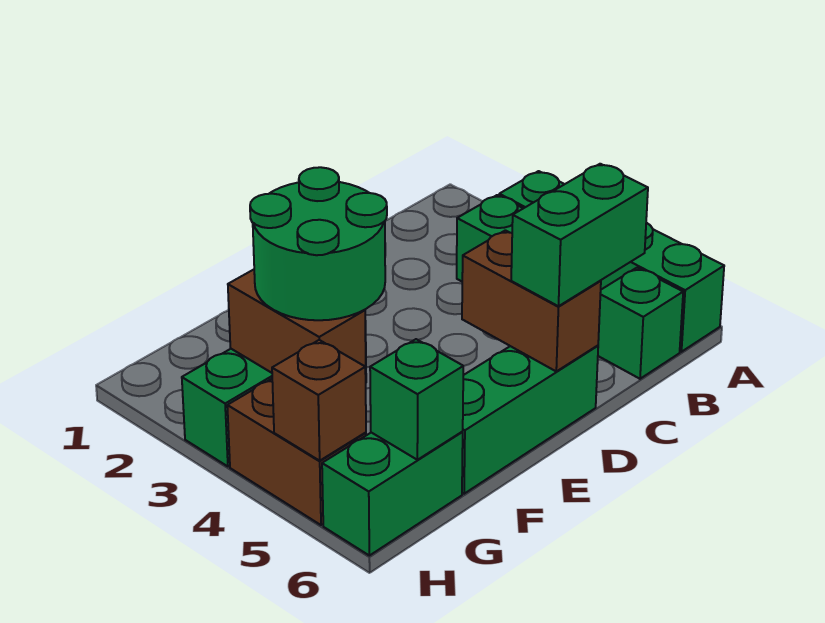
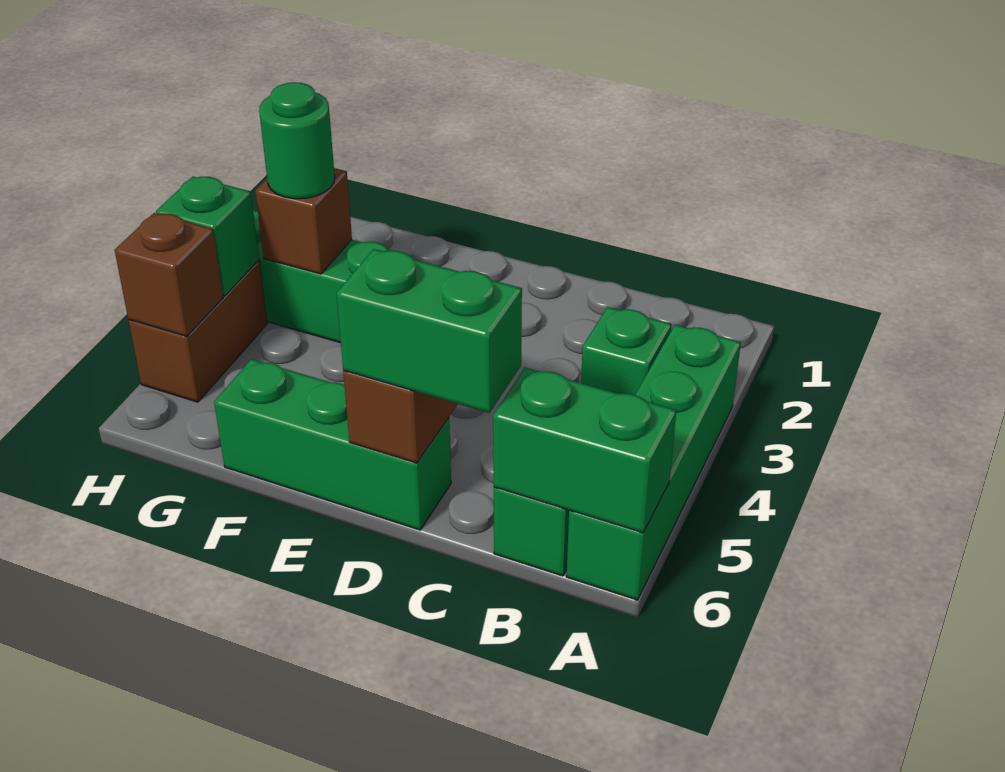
green round brick F3:G4 level 3 -> green round brick G3 level 3
brown brick G3:G4 level 2 -> brown brick G3 level 2
green brick G6:H6 level 1 -> green brick A6:B6 level 2
green brick G6 level 2 -> green brick H4 level 2

